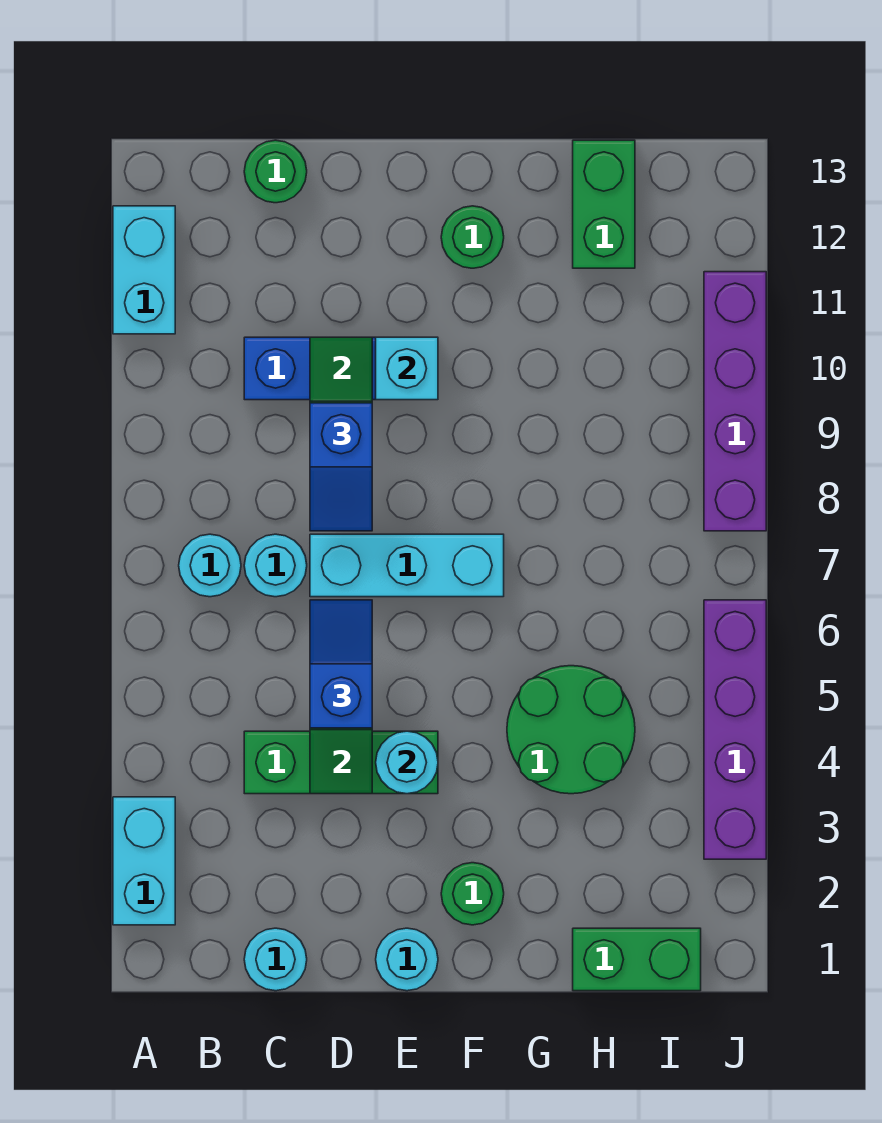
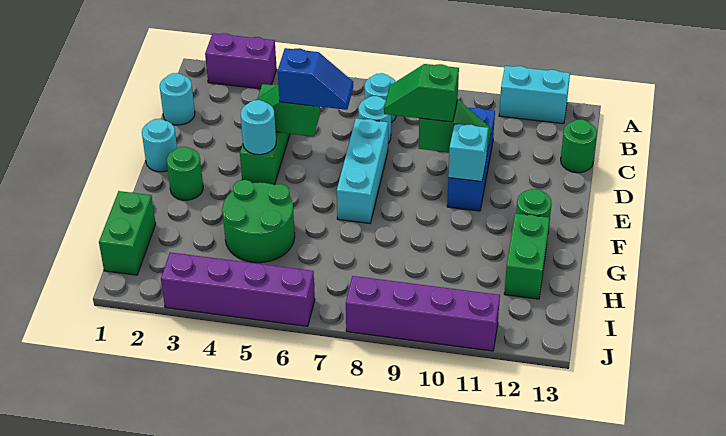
cyan brick A2:A3 level 1 -> purple brick A2:A3 level 1
blue slope D8:D9 level 3 top 9 -> green slope D8:D9 level 3 top 9
green brick H12:H13 level 1 -> green brick G12:H12 level 1

